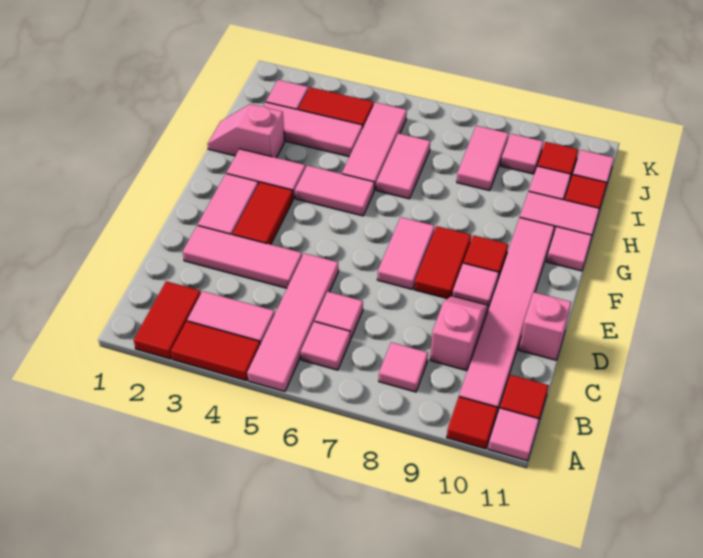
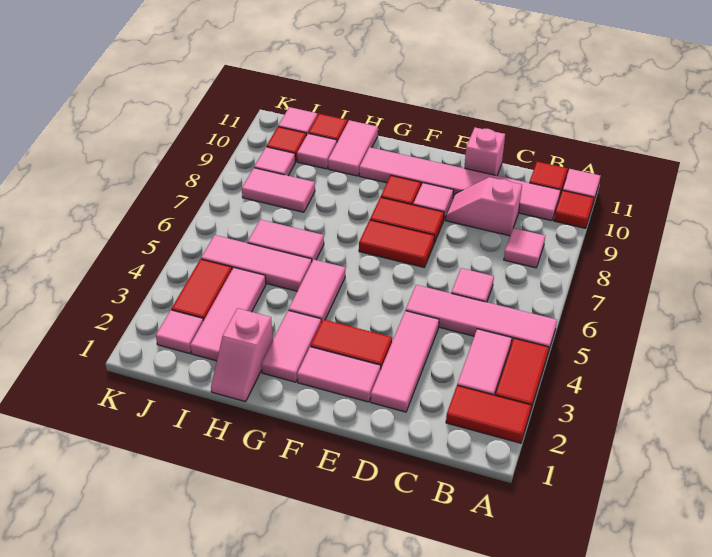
pink tile B6 level 1 -> none
pink tile E7:F7 level 1 -> red tile E7:F7 level 1
pink tile G11 level 1 -> none

